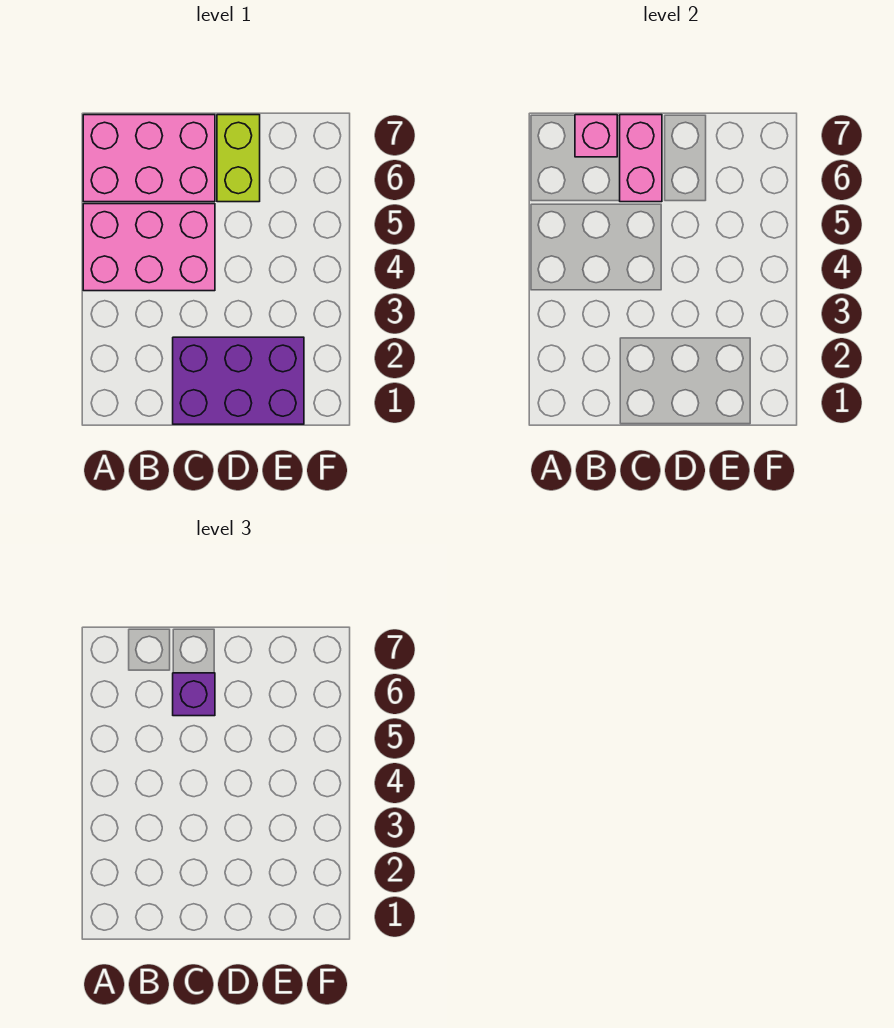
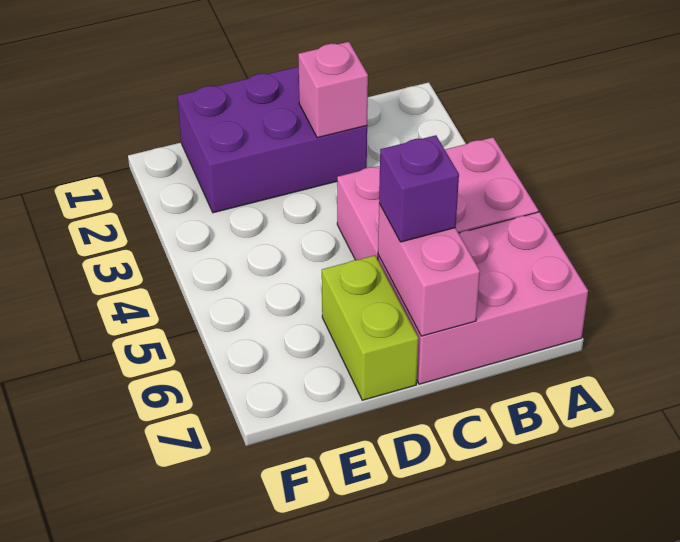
pink brick B7 level 2 -> pink brick C2 level 2

